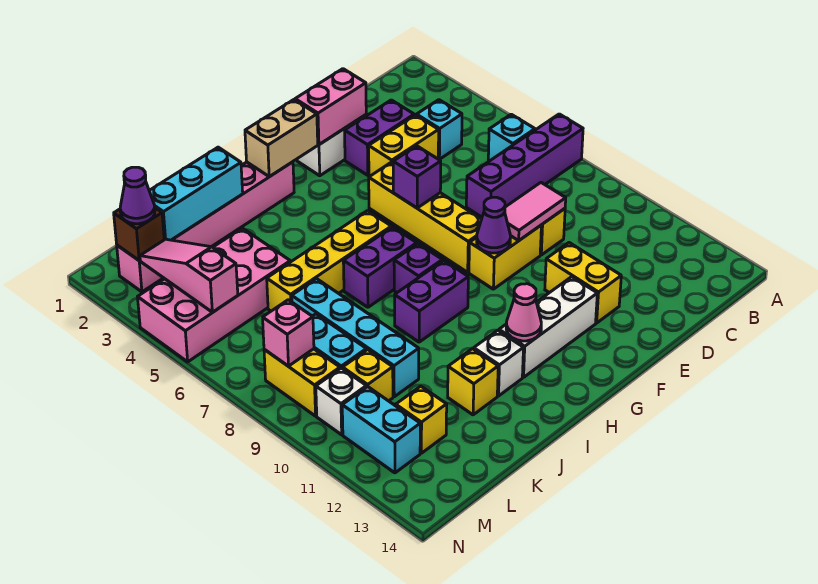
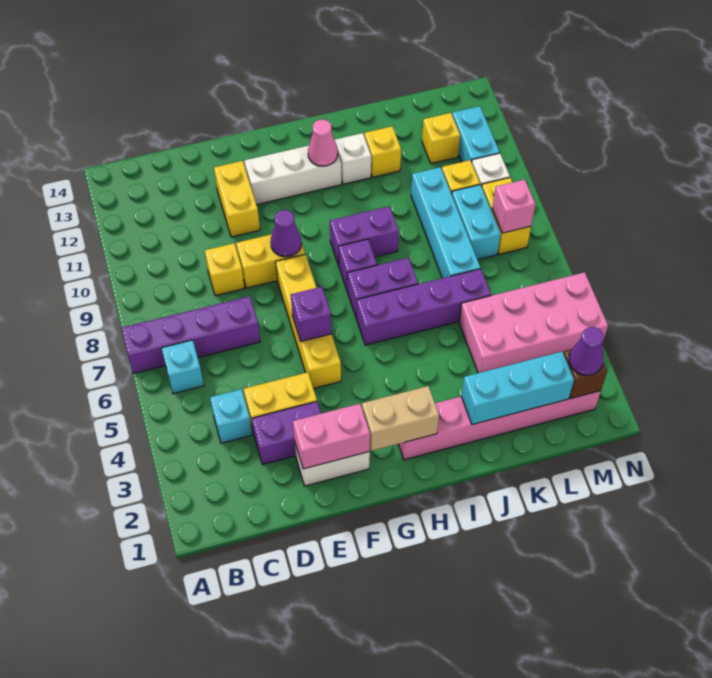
pink tile D9:E9 level 2 -> none
yellow brick H6:K6 level 1 -> purple brick H6:K6 level 1
pink slope M3:M5 level 2 top 5 -> none

